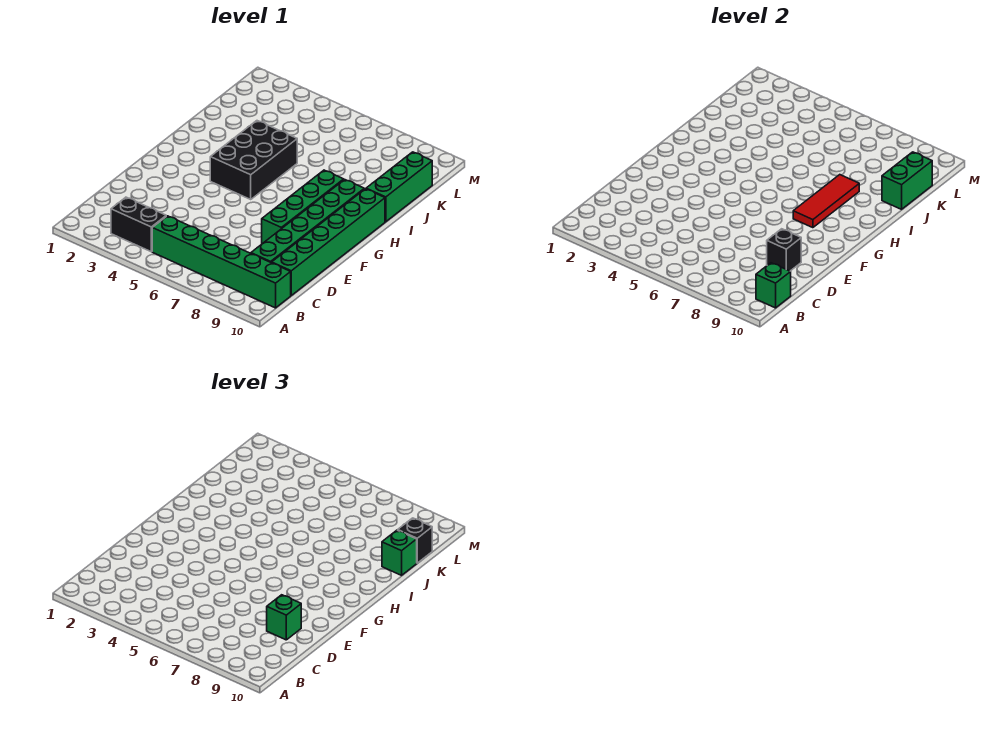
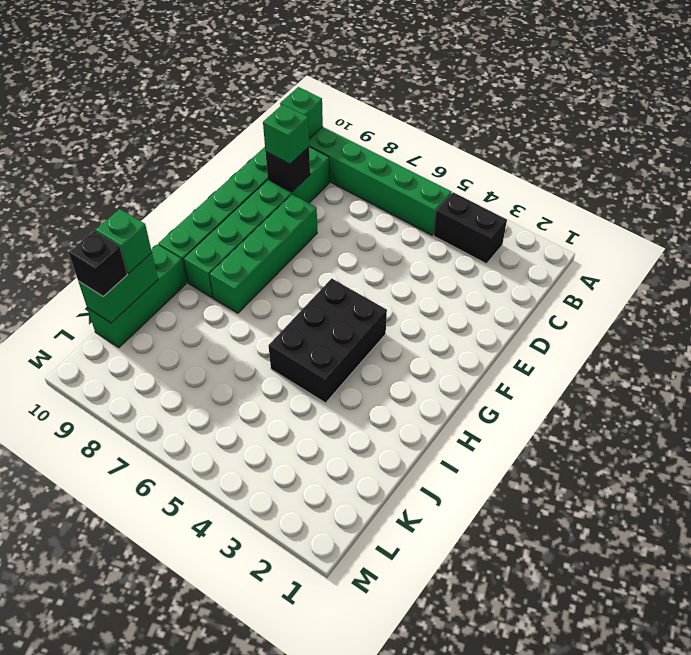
red tile G8:I8 level 2 -> none

